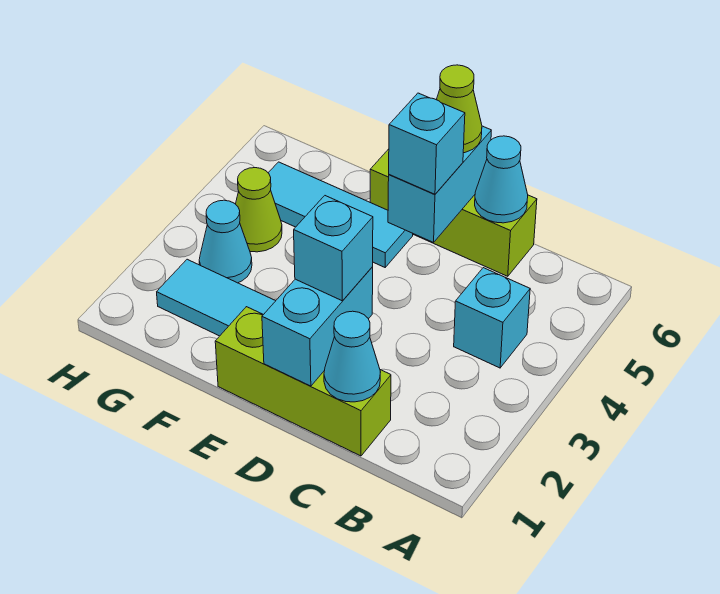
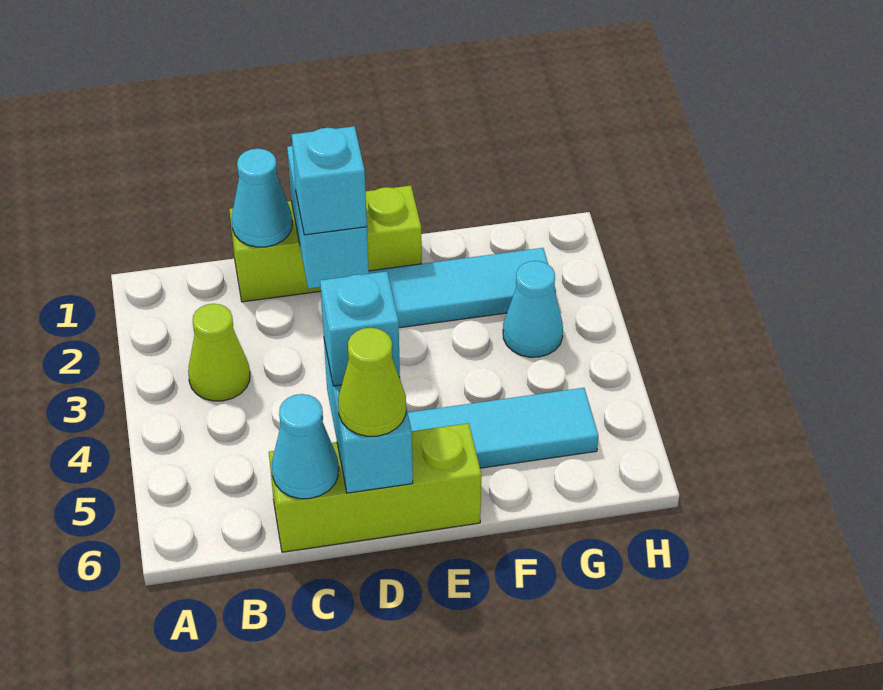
cyan brick B4 level 1 -> none
lime cone G4 level 1 -> lime cone B3 level 1

